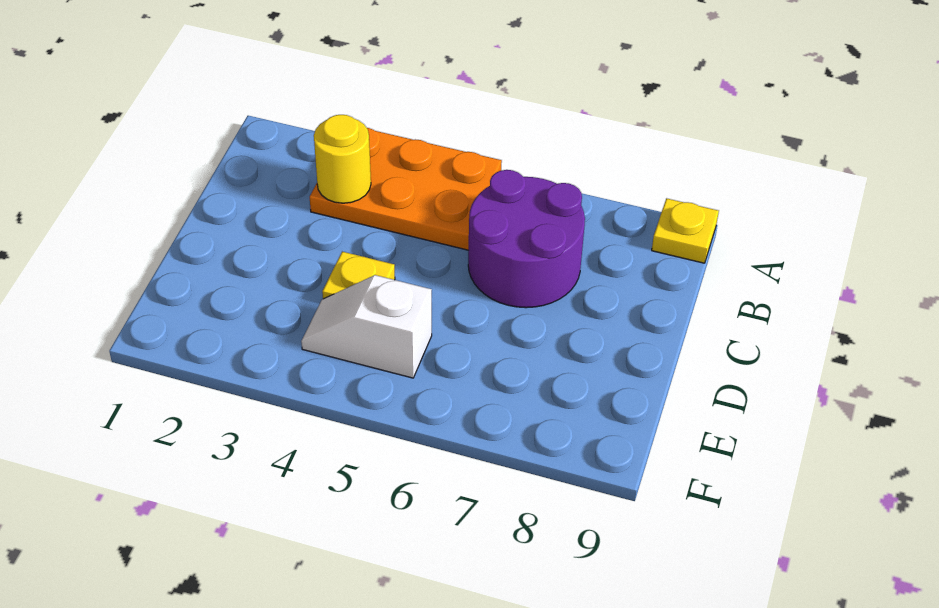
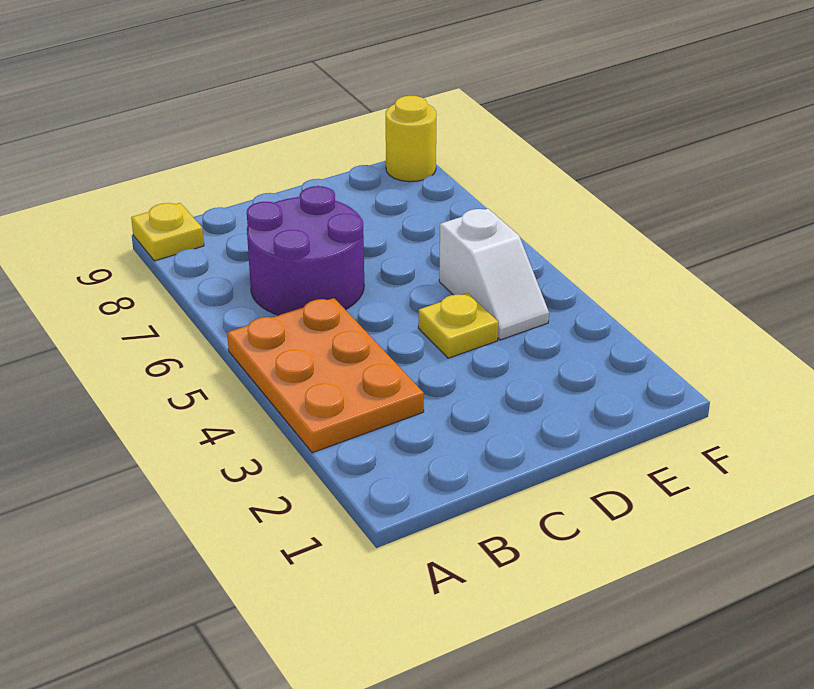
yellow round brick B3 level 2 -> yellow round brick F9 level 1

